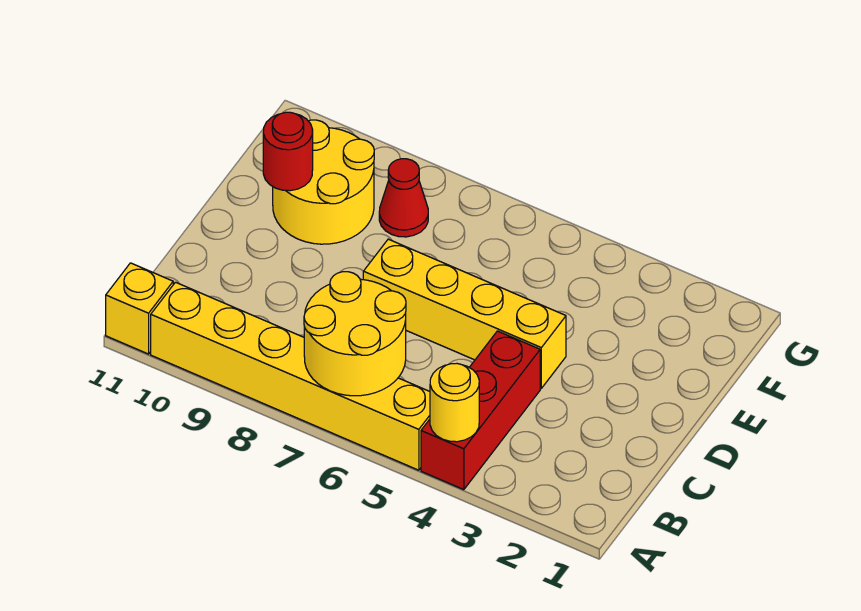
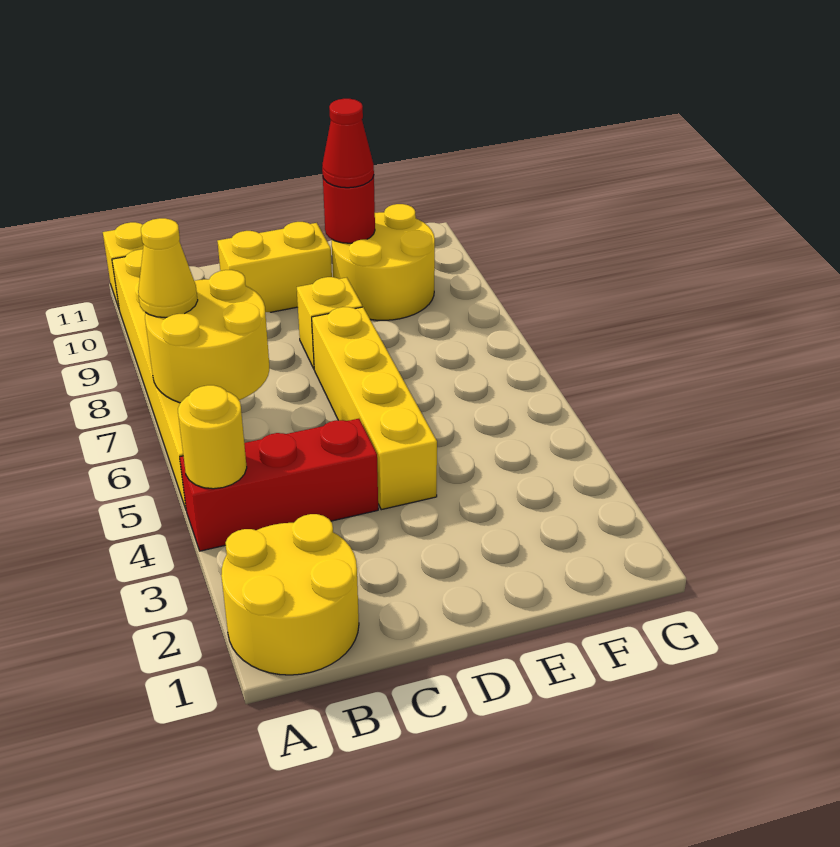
none -> yellow round brick A1:B2 level 1
none -> yellow cone A7 level 3
none -> yellow brick C10:D10 level 1
none -> yellow brick D8 level 1
red cone F8 level 1 -> red cone E10 level 3

